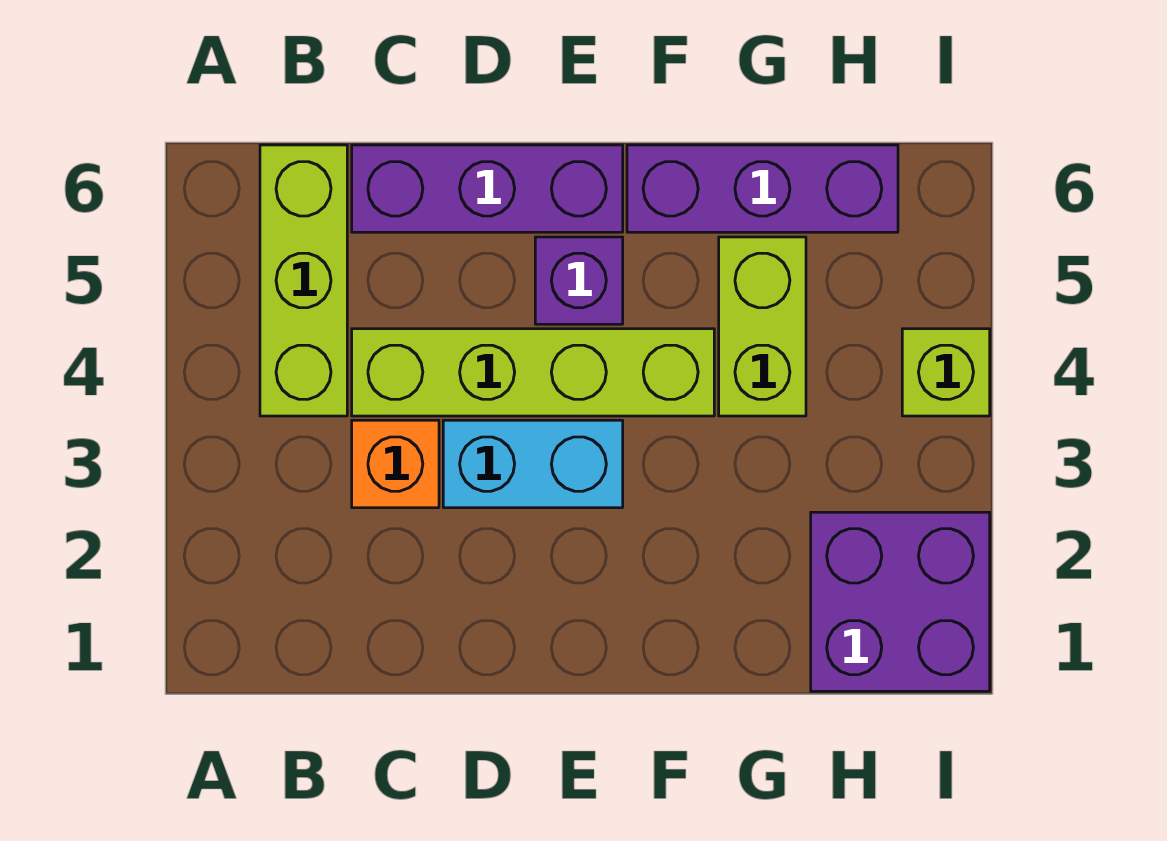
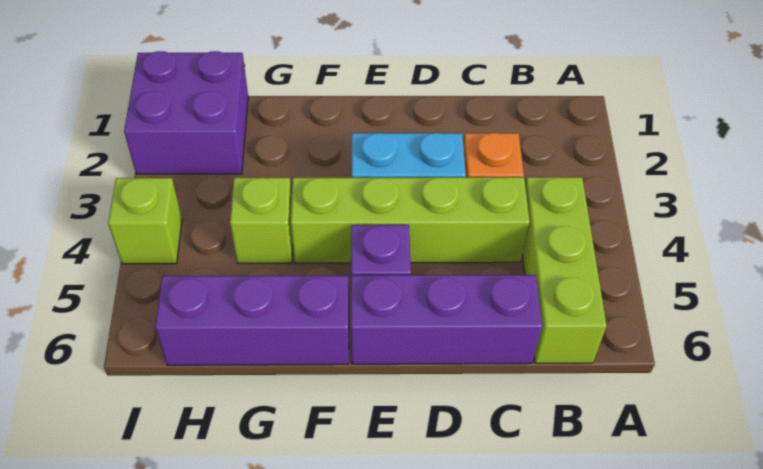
lime brick G4:G5 level 1 -> lime brick G4 level 1

